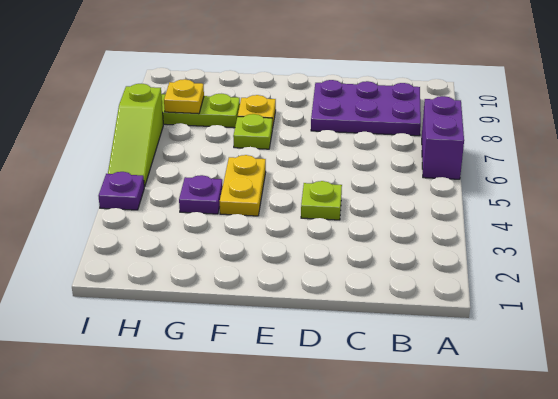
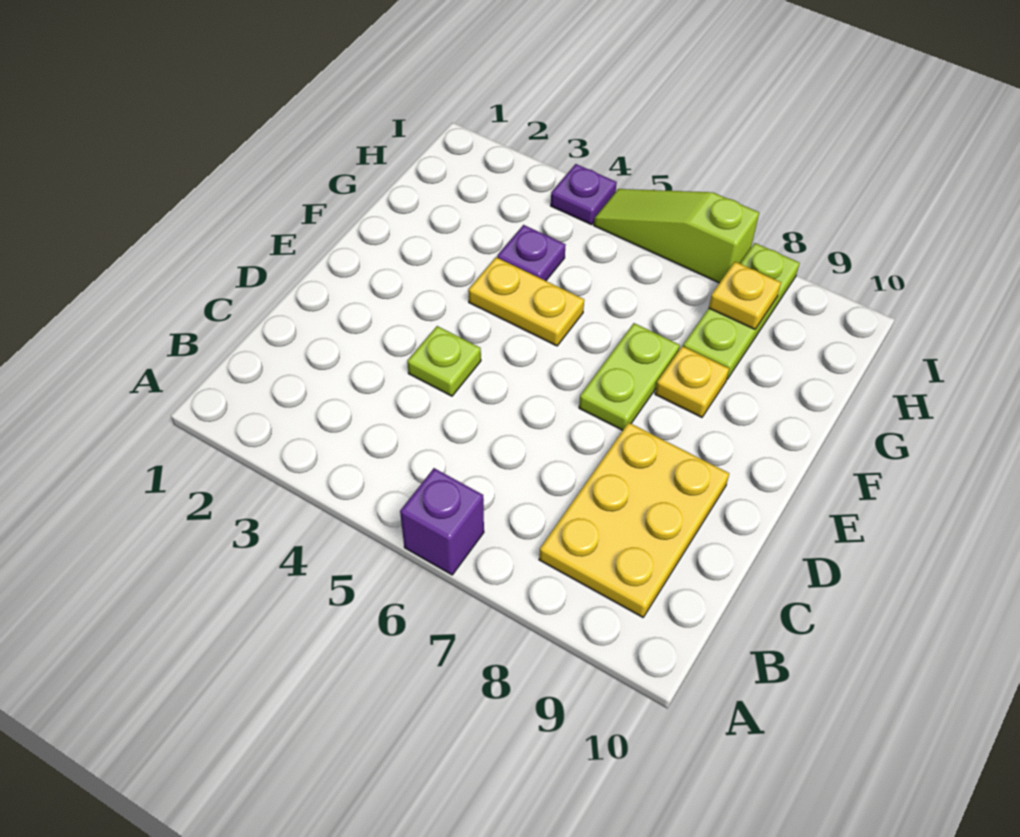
purple brick A6:A7 level 1 -> purple brick A6 level 1
purple plate B8:D9 level 1 -> yellow plate B8:D9 level 1
lime plate F7 level 1 -> lime plate E7:F7 level 1

